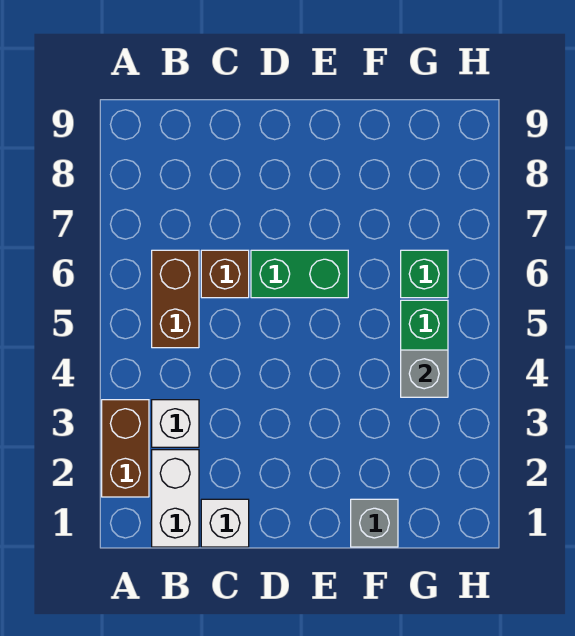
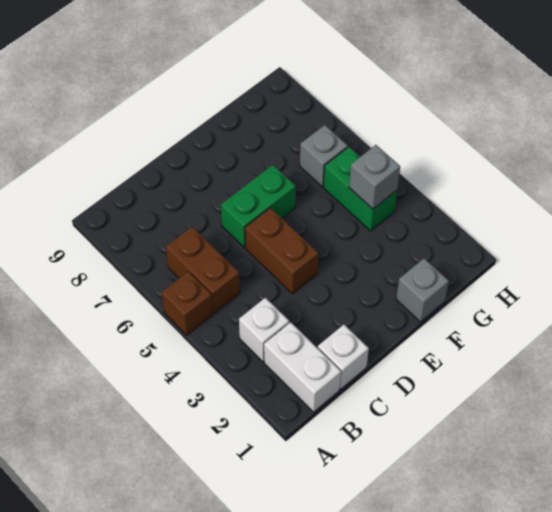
brown brick A2:A3 level 1 -> brown brick D4:D5 level 1
brown brick C6 level 1 -> brown brick A5 level 1
green brick G6 level 1 -> grey brick G6 level 1

